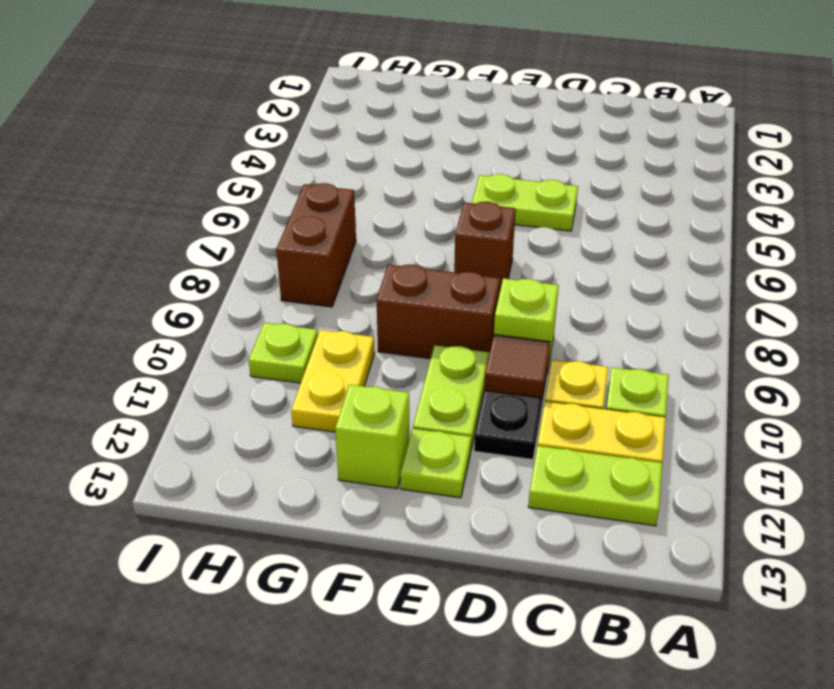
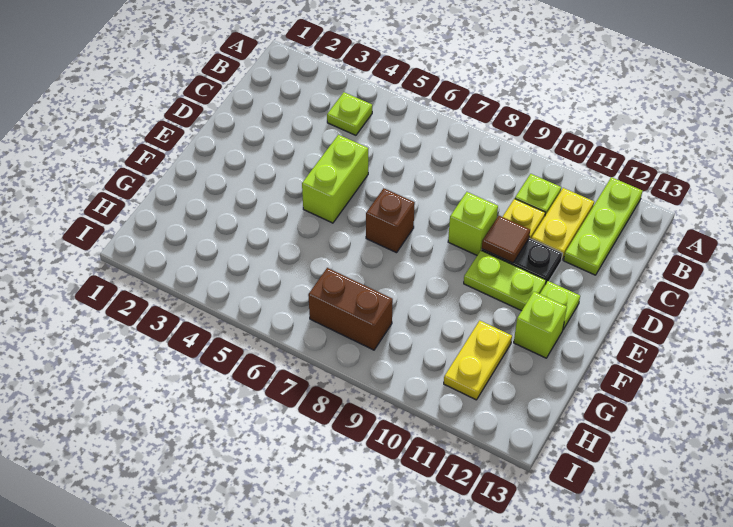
lime plate B12:C12 level 1 -> lime plate A12:C12 level 1
lime plate D5:E5 level 1 -> lime brick D5:E5 level 1
brown brick E9:F9 level 1 -> none
yellow plate G10:G11 level 1 -> yellow plate G11:H11 level 1
lime plate H10 level 1 -> lime plate B4 level 1

